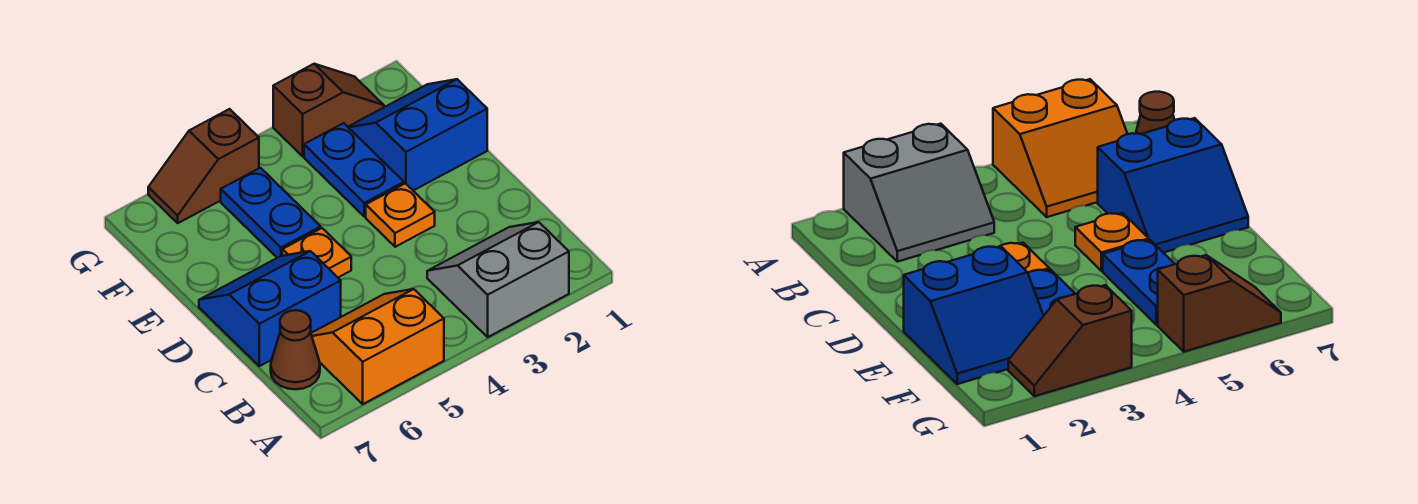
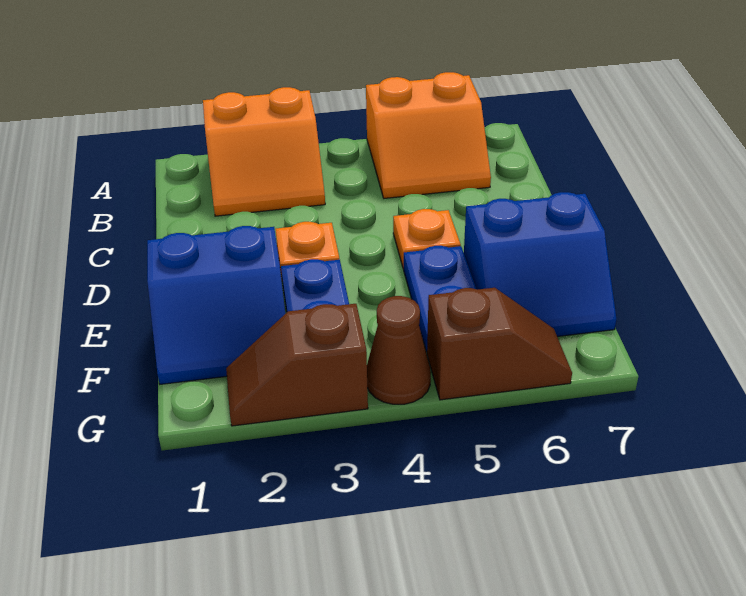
grey slope A2:B3 level 1 top A -> orange slope A2:B3 level 1 top A
brown cone B7 level 1 -> brown cone G4 level 1
blue slope C6:D7 level 1 top C -> blue slope E6:F7 level 1 top E

